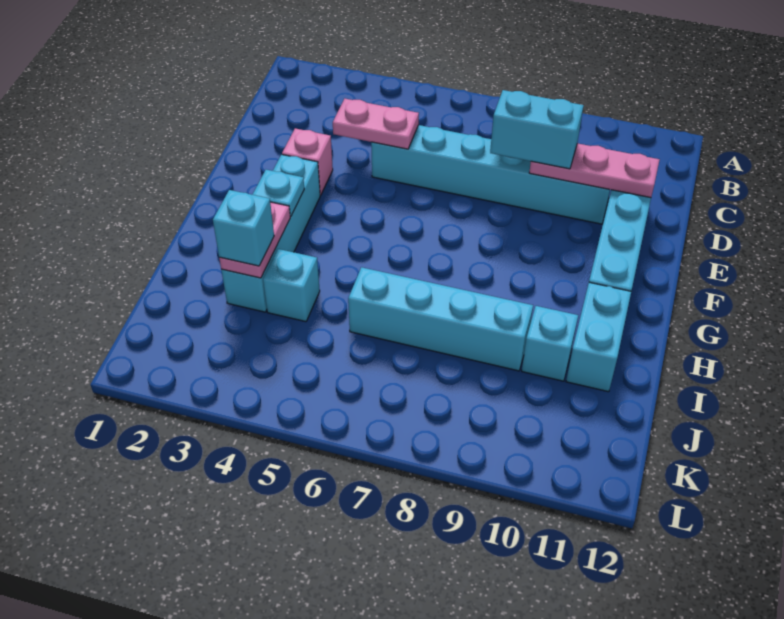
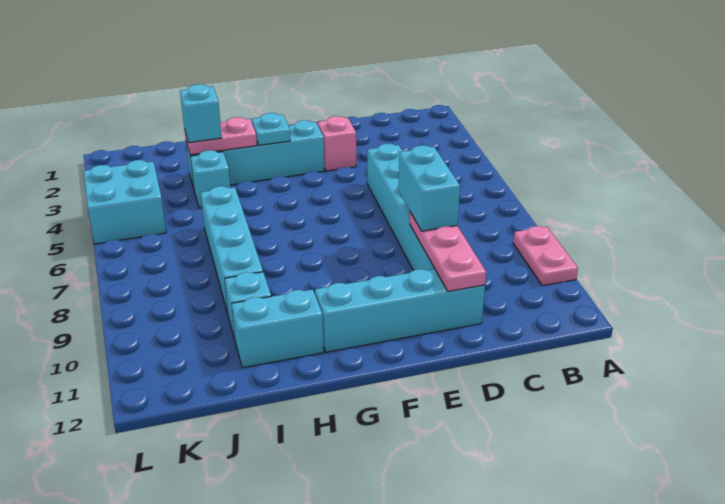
pink plate D4:D5 level 2 -> pink plate A9:A10 level 1
none -> cyan brick K4:L5 level 1

